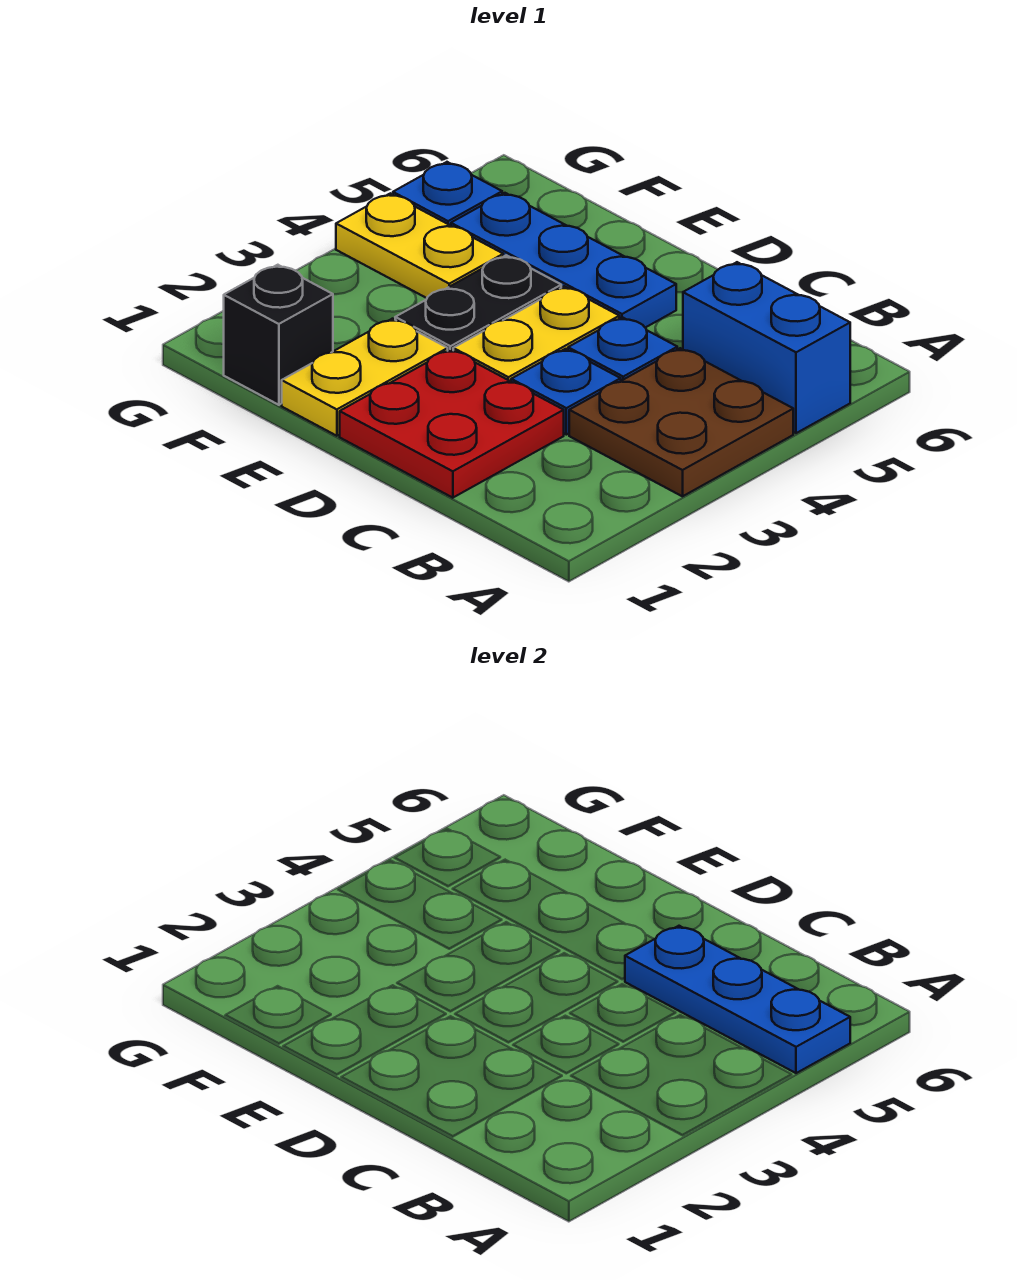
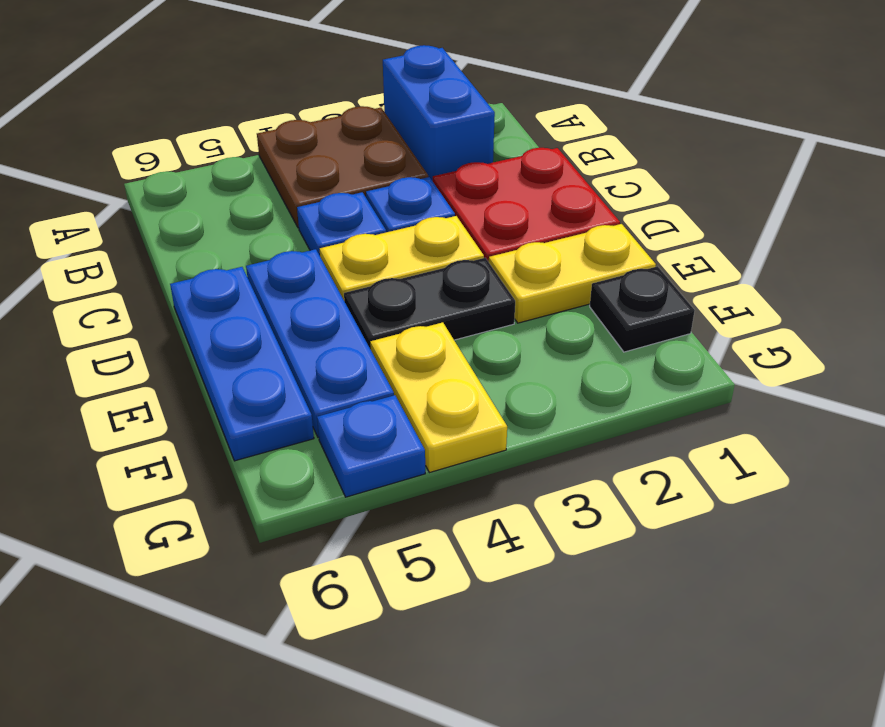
blue brick A5:B5 level 1 -> blue brick A2:B2 level 1
blue plate A5:C5 level 2 -> blue plate D6:F6 level 1
black brick F1 level 1 -> black plate F1 level 1

